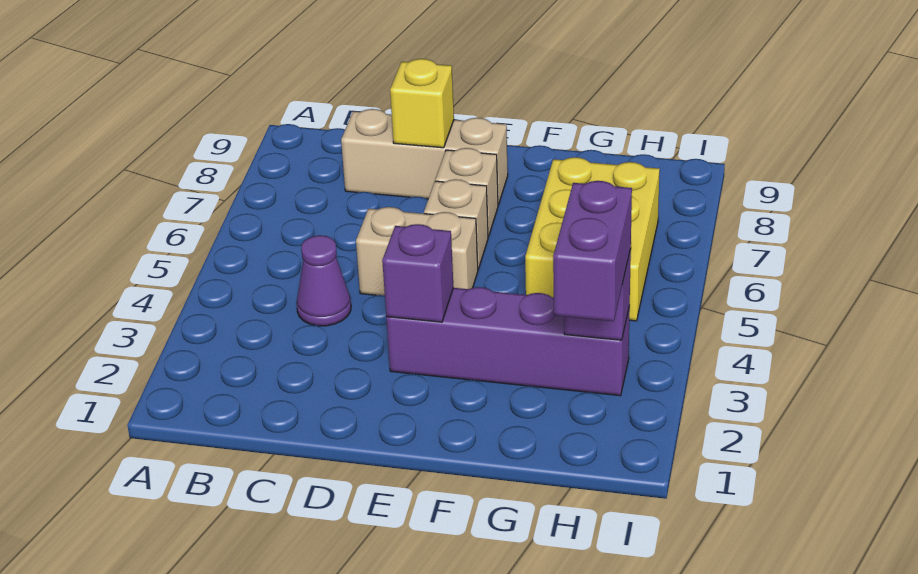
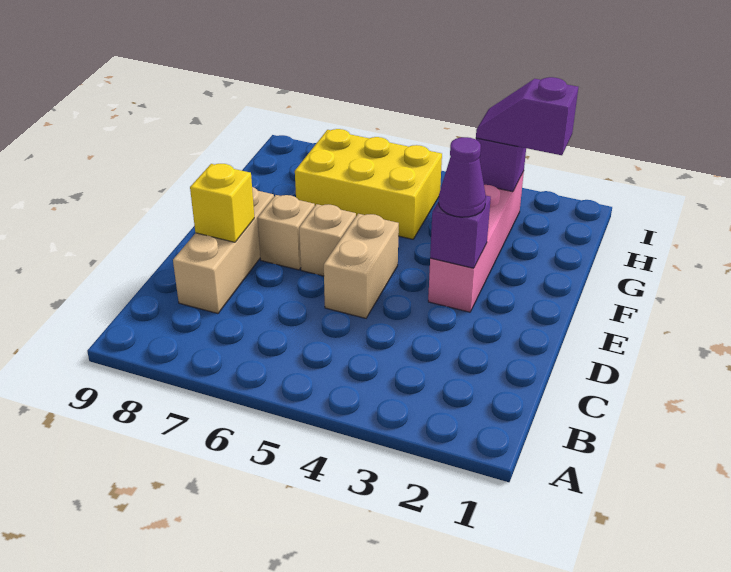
purple cone C4 level 1 -> purple cone E3 level 3
purple brick E3:H3 level 1 -> pink brick E3:H3 level 1
purple brick H2:H3 level 3 -> purple slope H2:H3 level 3 top 2

